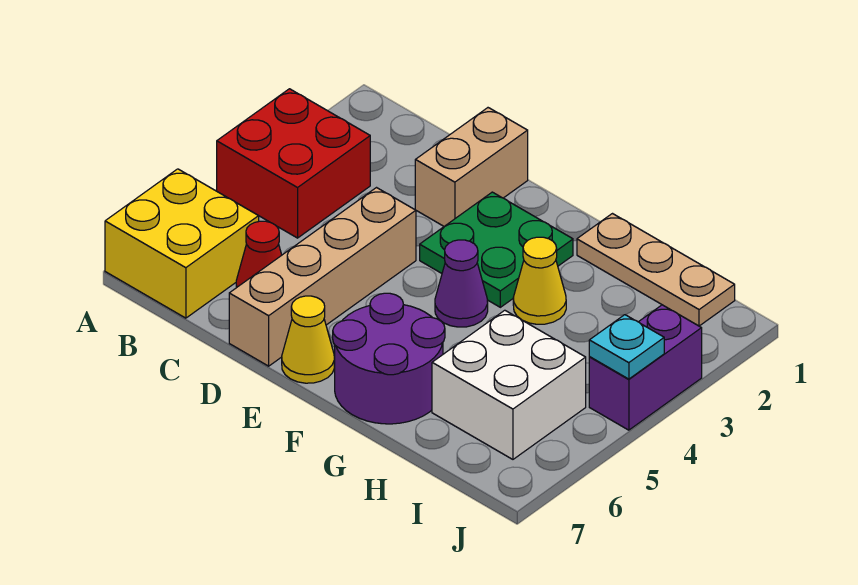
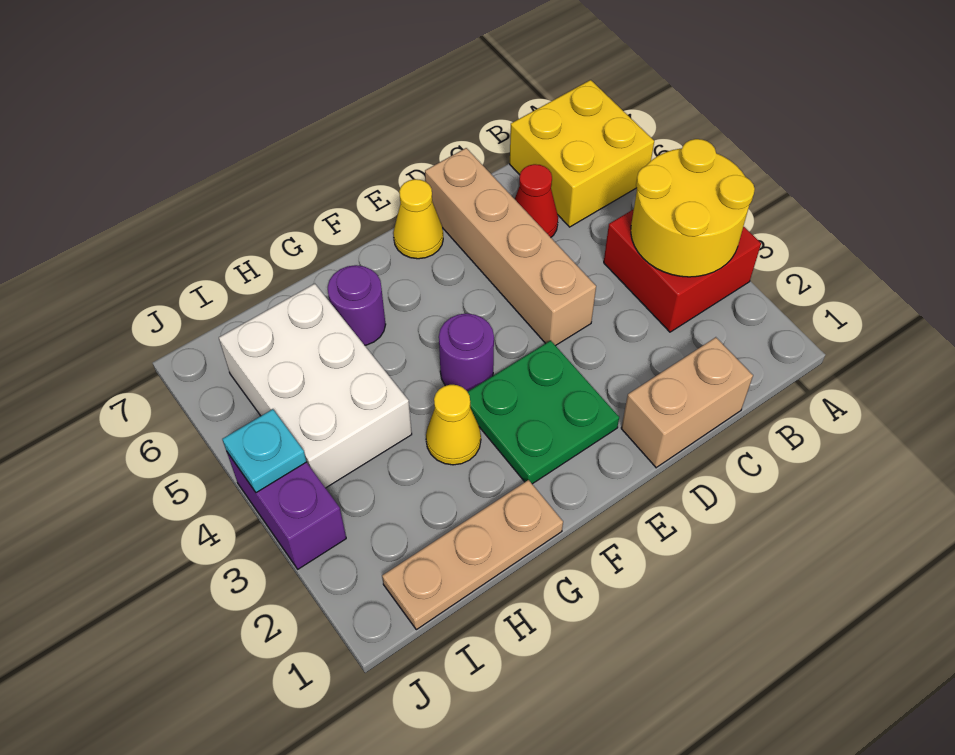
none -> yellow round brick A3:B4 level 2
tan brick D1:D2 level 1 -> tan brick C1:D1 level 1
purple cone F4 level 1 -> purple round brick F4 level 1
purple round brick F6:G7 level 1 -> purple round brick G6 level 1
white brick H5:I6 level 1 -> white brick H4:I6 level 1

